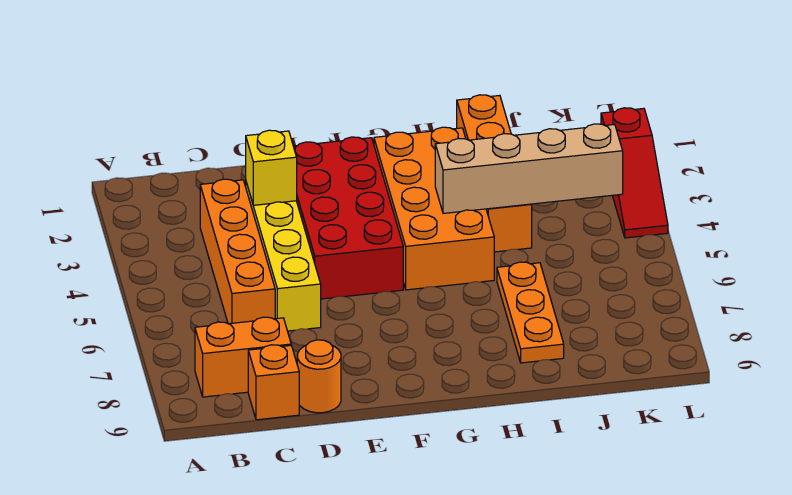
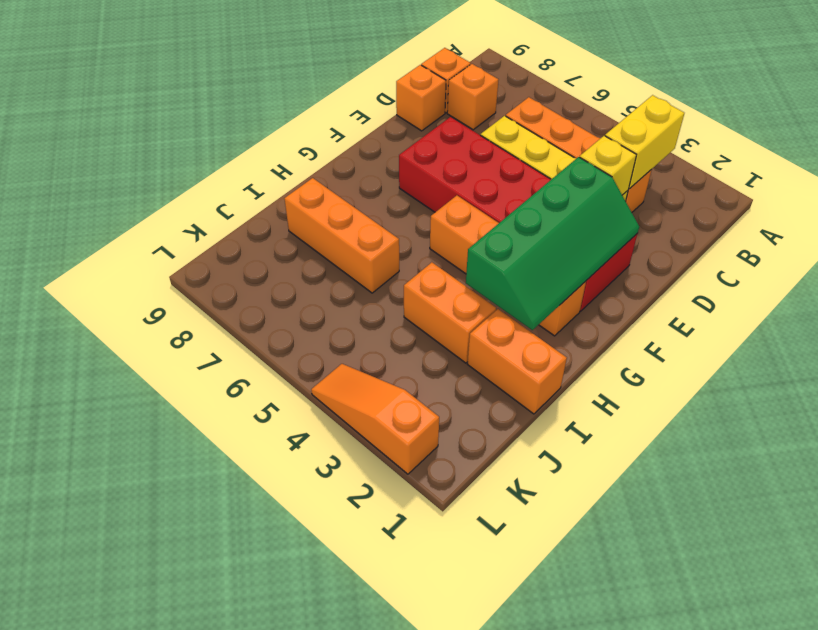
none -> yellow brick B3:C3 level 2
orange brick B8:C8 level 1 -> orange brick C8 level 1
orange round brick D9 level 1 -> orange brick D9 level 1
red brick E2:F5 level 1 -> red brick E2:F7 level 1
none -> green slope E2:H3 level 2 top 3
orange brick G2:H5 level 1 -> orange brick G2:G5 level 1
tan brick H4:K4 level 2 -> none
orange plate I6:I8 level 1 -> orange brick I6:I8 level 1
red slope L2:L4 level 1 top 2 -> orange slope L2:L4 level 1 top 2

